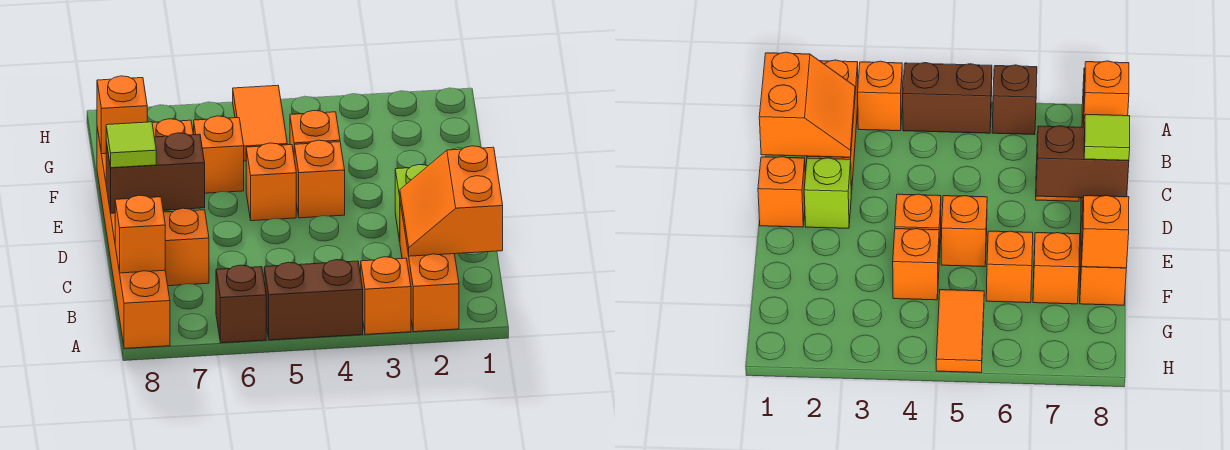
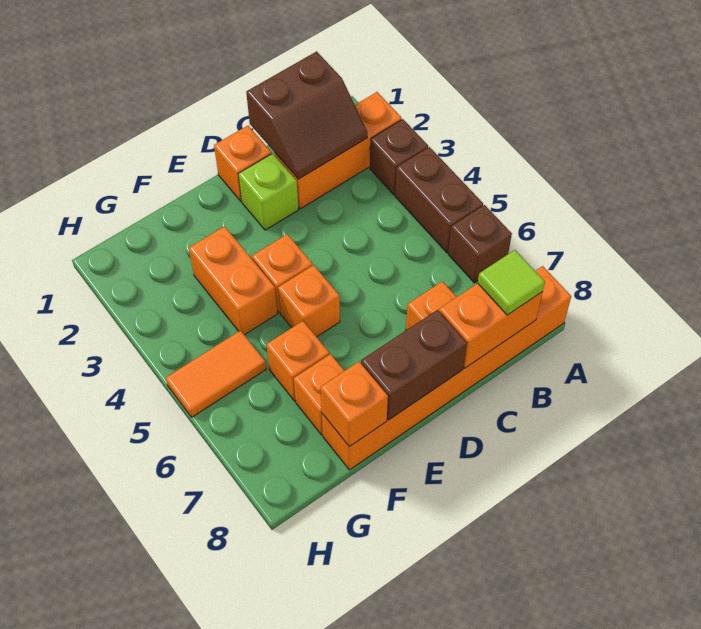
orange brick A3 level 1 -> brown brick A3 level 1
orange slope B1:C2 level 2 top 1 -> brown slope B1:C2 level 2 top 1
orange brick B8 level 2 -> orange brick B8:C8 level 2
brown brick D7:D8 level 2 -> brown brick D8:E8 level 2
lime tile D8 level 3 -> lime tile B8 level 3
orange brick F4 level 1 -> orange brick F3:F4 level 1

